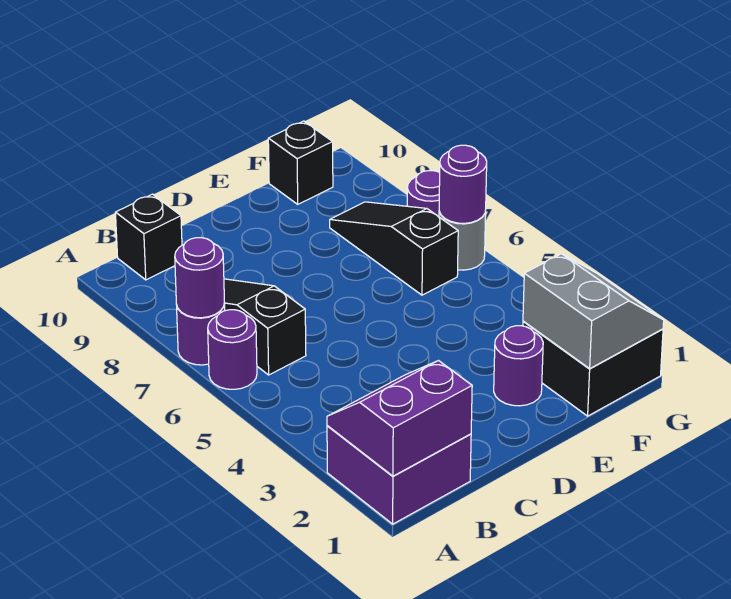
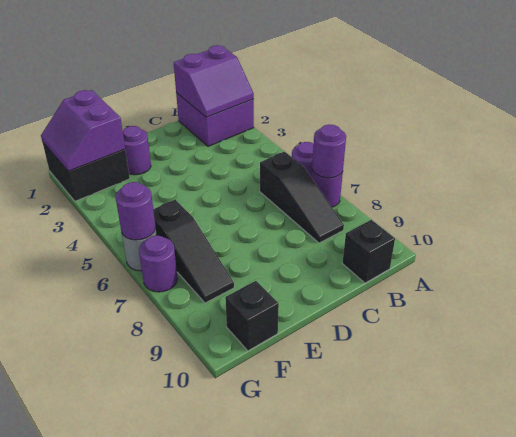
grey slope F1:G2 level 2 top F -> purple slope F1:G2 level 2 top F

